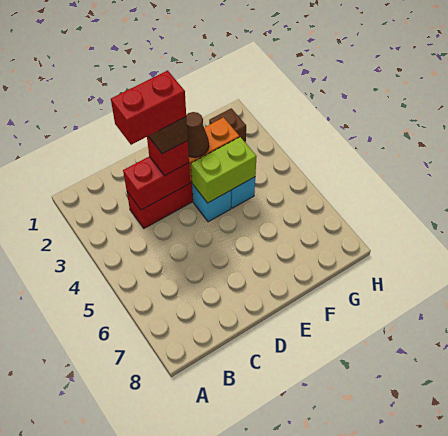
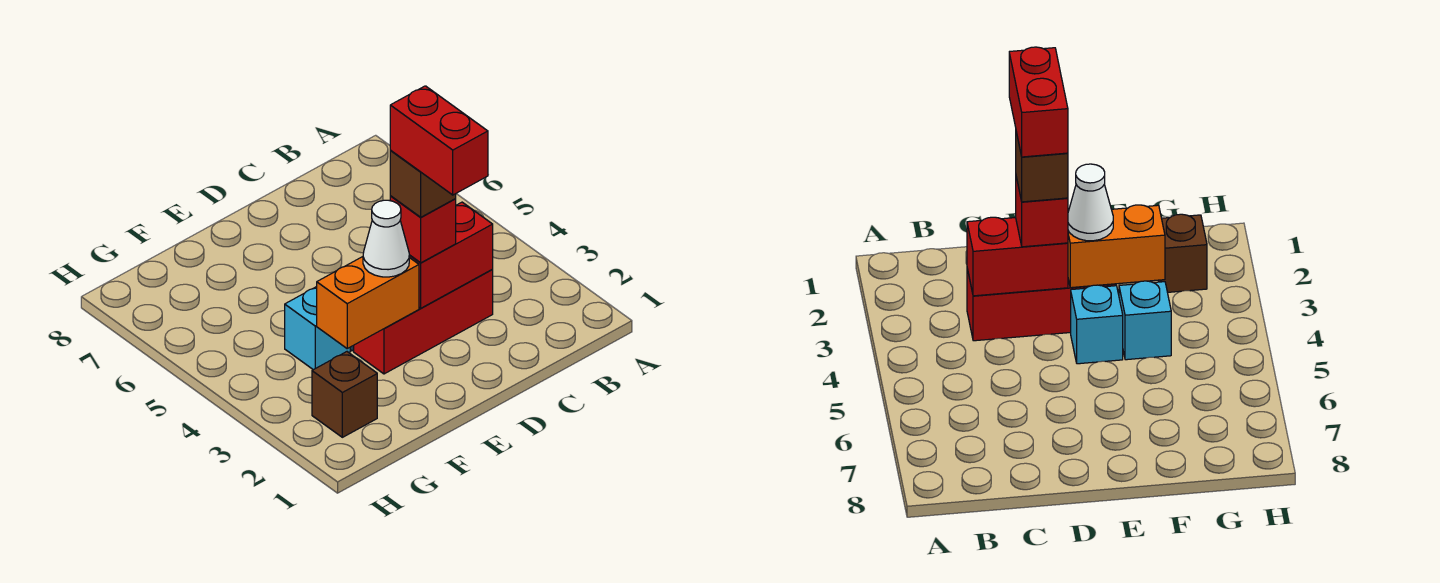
red brick C3:D3 level 5 -> red brick D2:D3 level 5
brown cone E3 level 3 -> white cone E3 level 3
lime brick E4:F4 level 2 -> none

